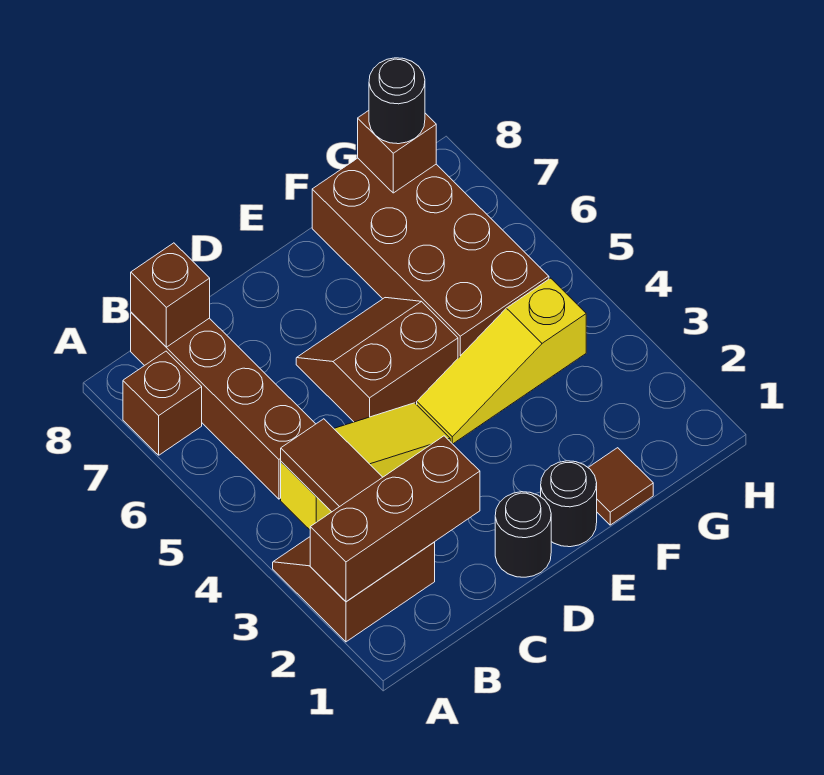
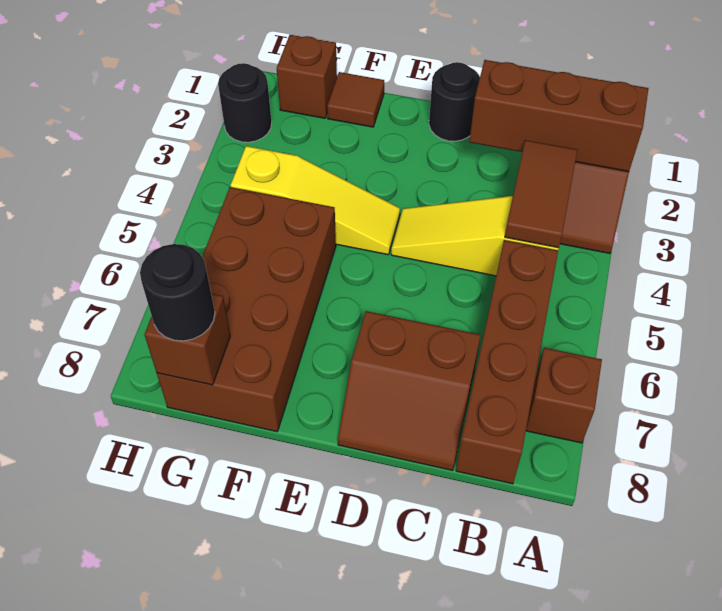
brown brick B8 level 2 -> brown brick G1 level 1
brown slope D5:E6 level 1 top 5 -> brown slope C7:D8 level 1 top 7
black round brick E1 level 1 -> black round brick H2 level 1

